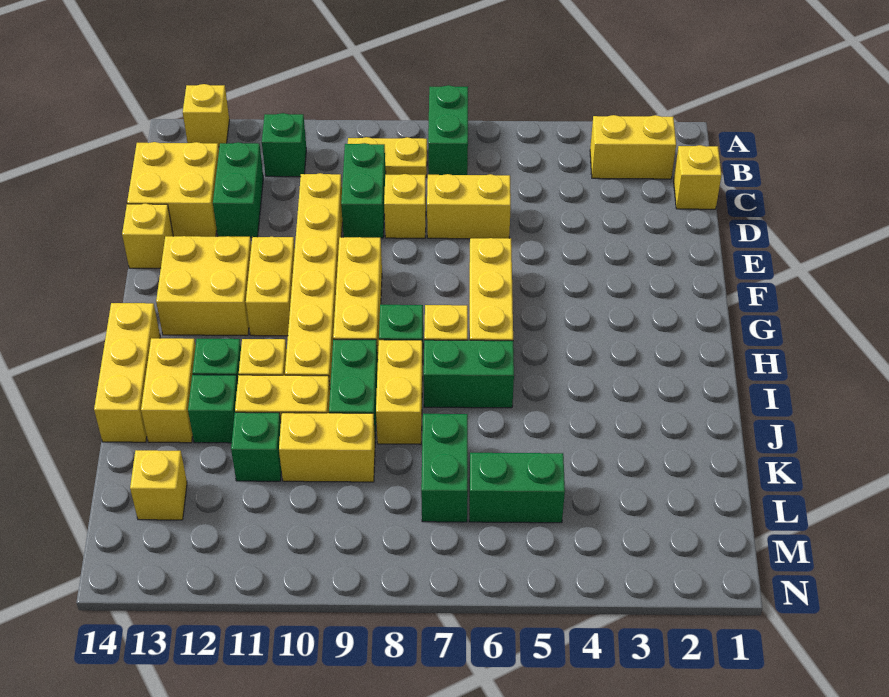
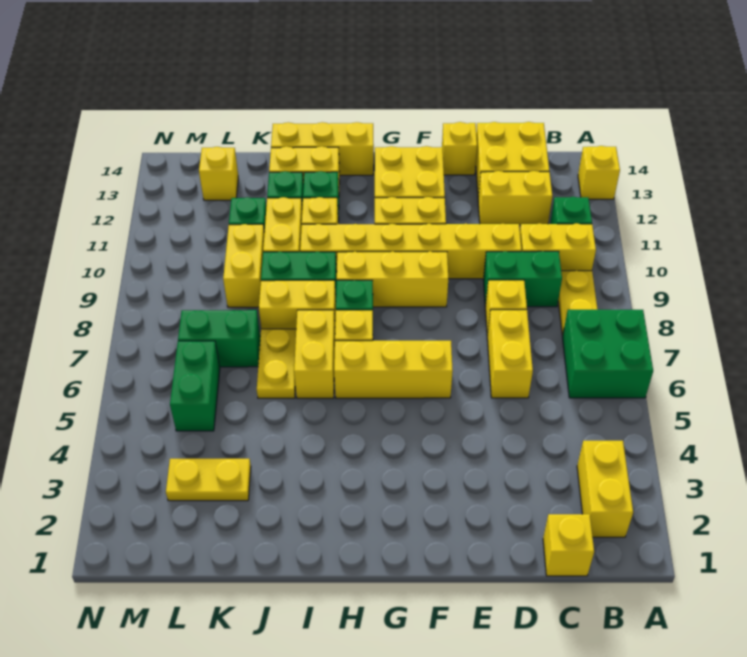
green brick A7:B7 level 1 -> green brick A6:B7 level 1
none -> yellow brick B10:C10 level 1
green brick C12:D12 level 1 -> yellow brick C12:D12 level 1
green brick I6:I7 level 1 -> yellow brick I6:I7 level 1
none -> yellow plate J6:J7 level 1
none -> yellow plate K3:L3 level 1

